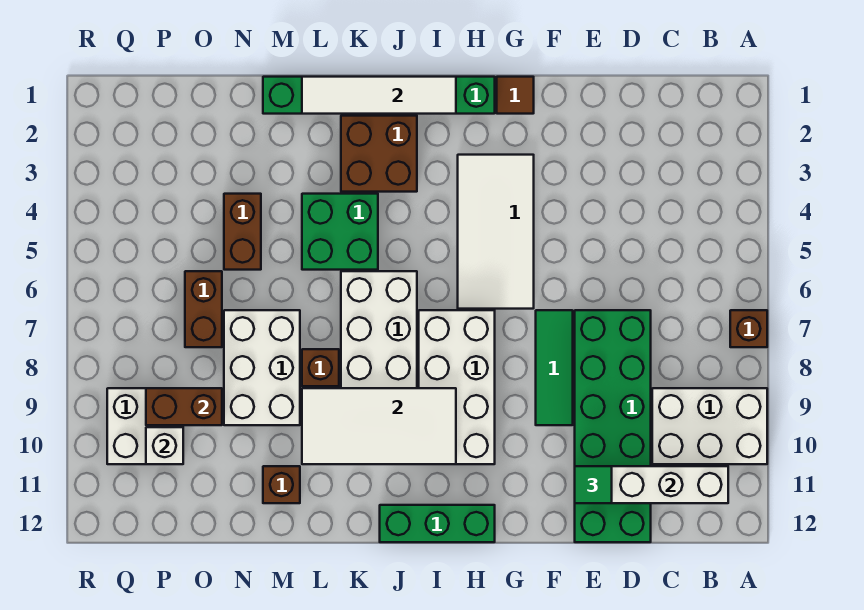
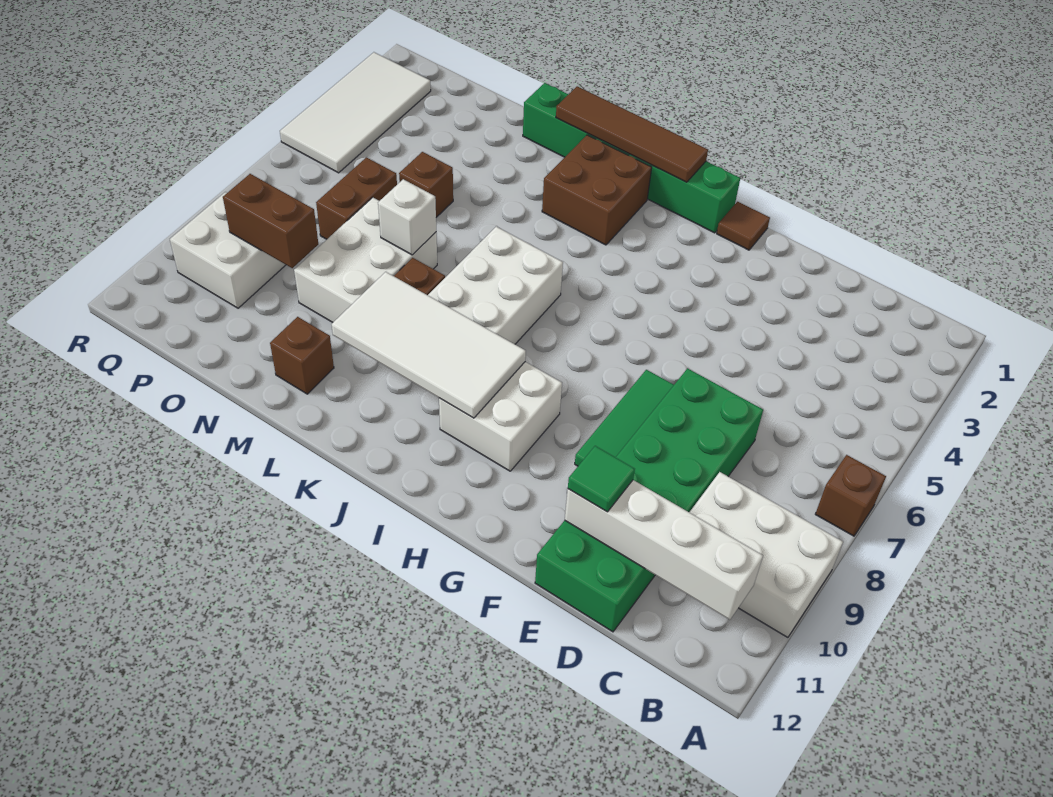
white tile G3:H6 level 1 -> white tile Q2:R5 level 1
white brick H7:I10 level 1 -> white brick H9:I10 level 1
green brick H12:J12 level 1 -> none
white tile I1:L1 level 2 -> brown tile I1:L1 level 2
green brick K4:L5 level 1 -> none
brown brick N4:N5 level 1 -> brown brick N5 level 1
white brick P10 level 2 -> white brick M7 level 2

